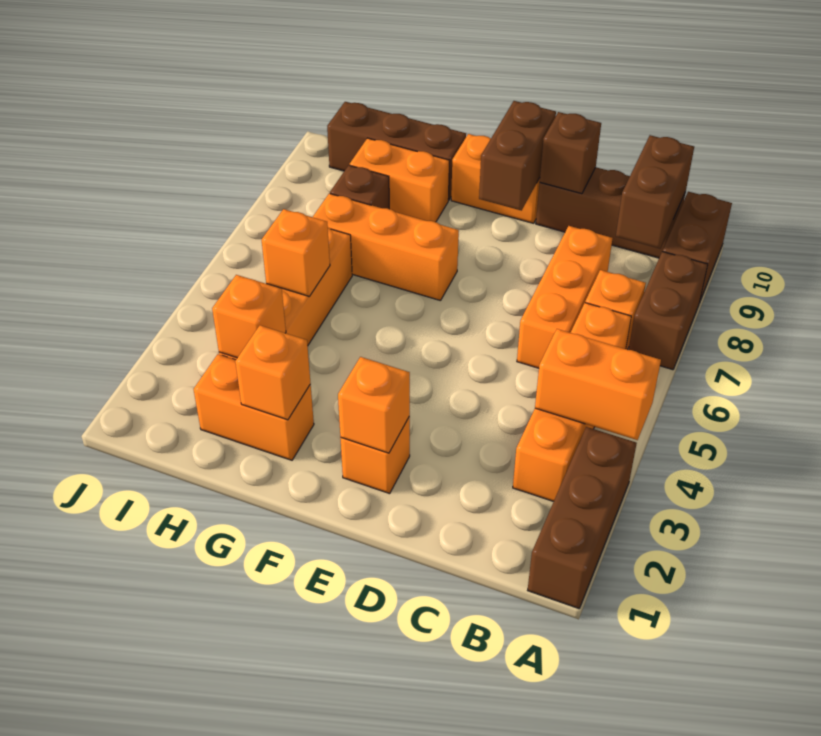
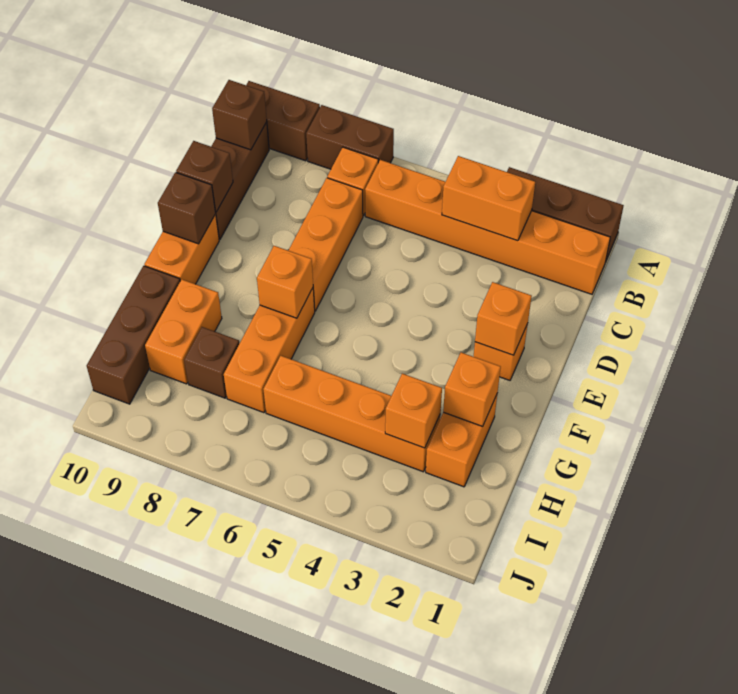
orange brick A4:B4 level 2 -> orange brick B3:B4 level 2
orange brick B3:B6 level 1 -> orange brick B1:B6 level 1
brown brick B9:B10 level 2 -> brown brick B10 level 2
orange brick C6:C8 level 1 -> orange brick C7:E7 level 1
brown brick E9:E10 level 2 -> brown brick E10 level 2
orange brick H5 level 2 -> orange brick F7 level 2

